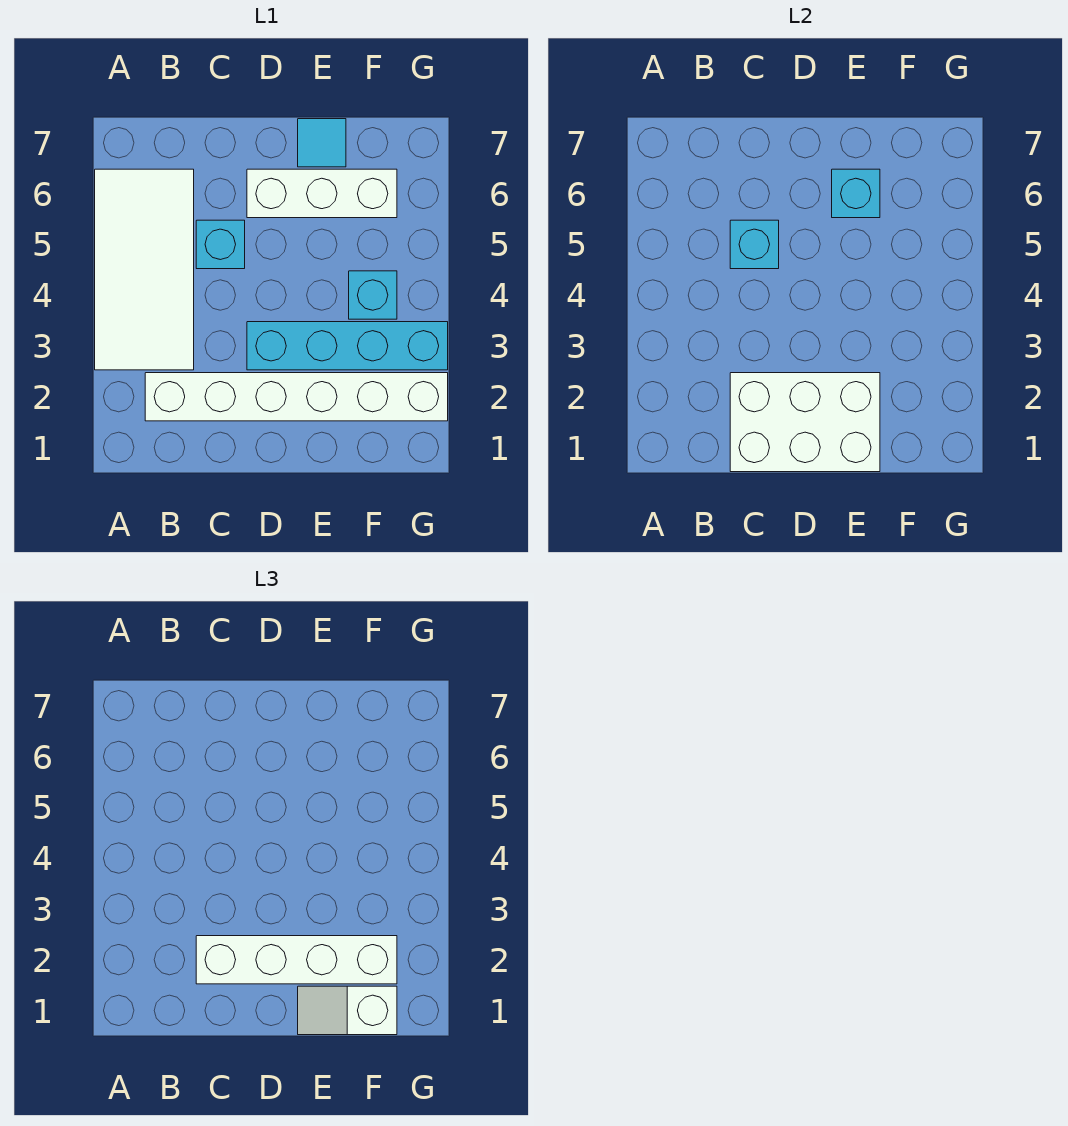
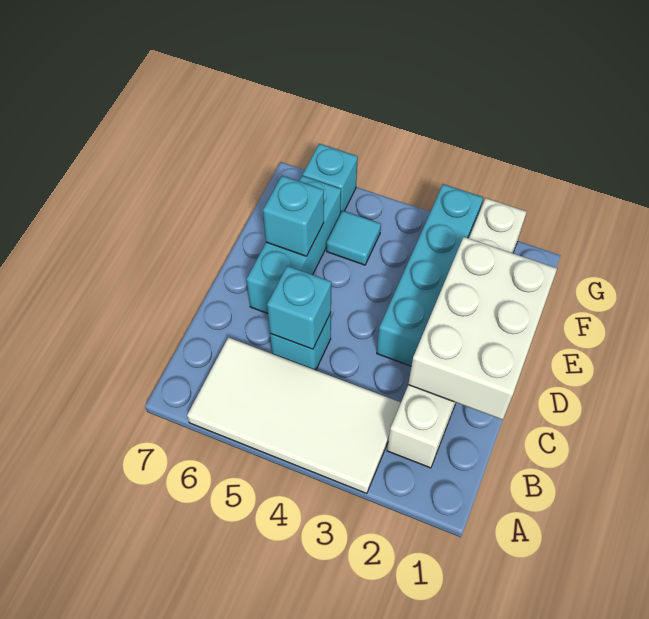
white brick C2:F2 level 3 -> none
white brick D6:F6 level 1 -> cyan brick D6:F6 level 1
white slope E1:F1 level 3 top F -> none
cyan tile E7 level 1 -> cyan tile F5 level 1
cyan brick F4 level 1 -> cyan brick G6 level 1

